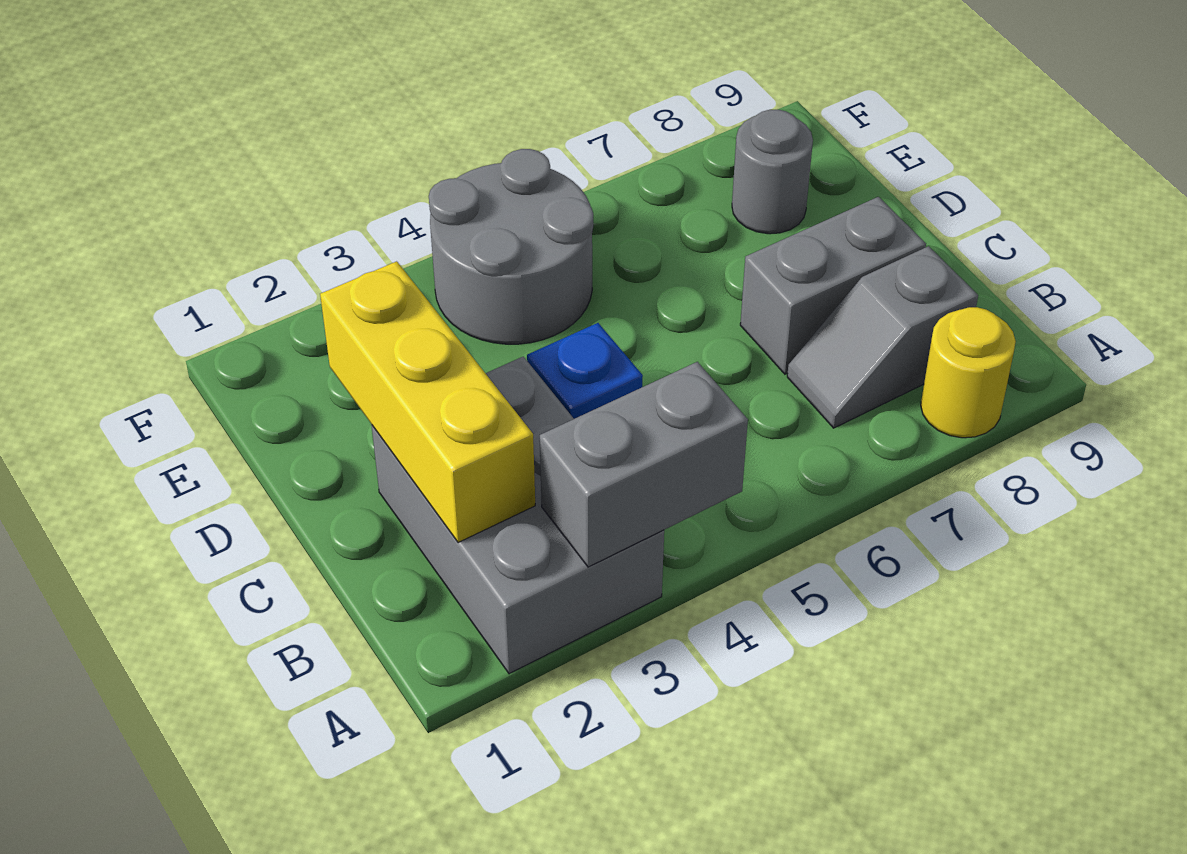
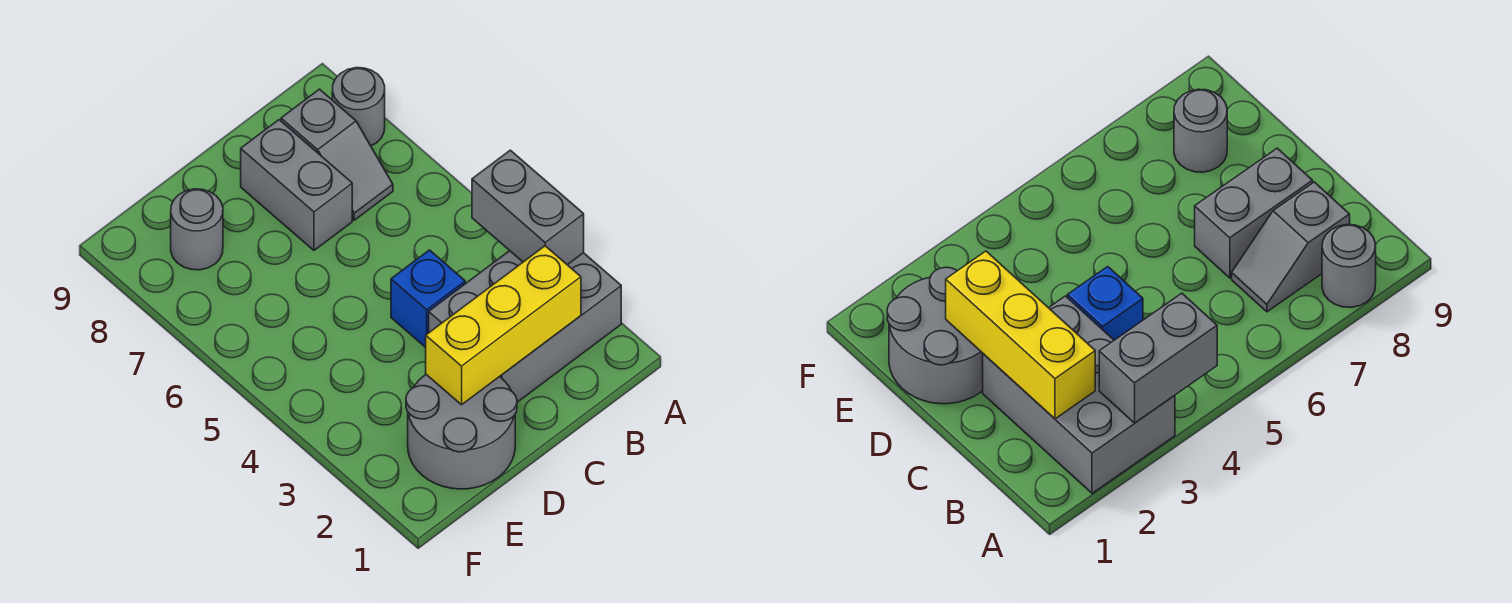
yellow round brick A8 level 1 -> grey round brick A8 level 1
grey round brick E4:F5 level 1 -> grey round brick D1:E2 level 1

